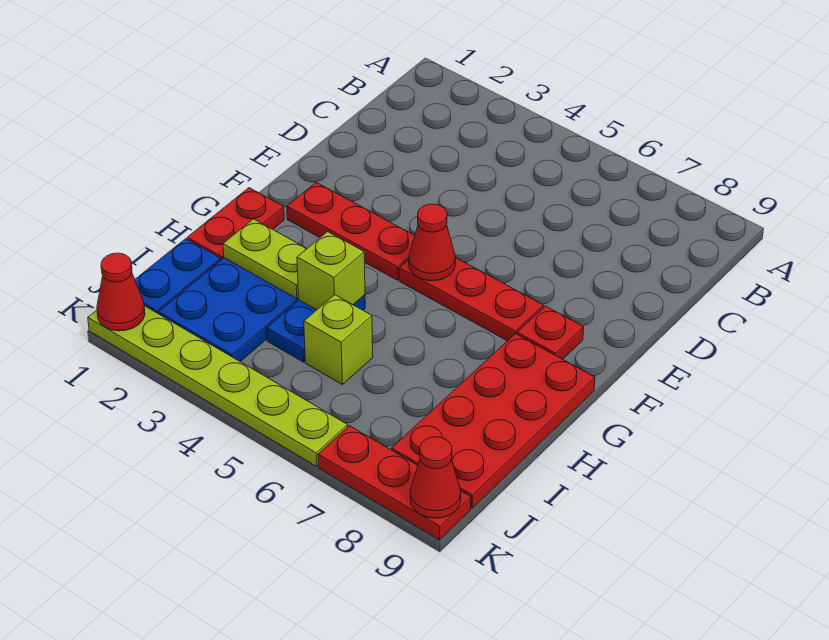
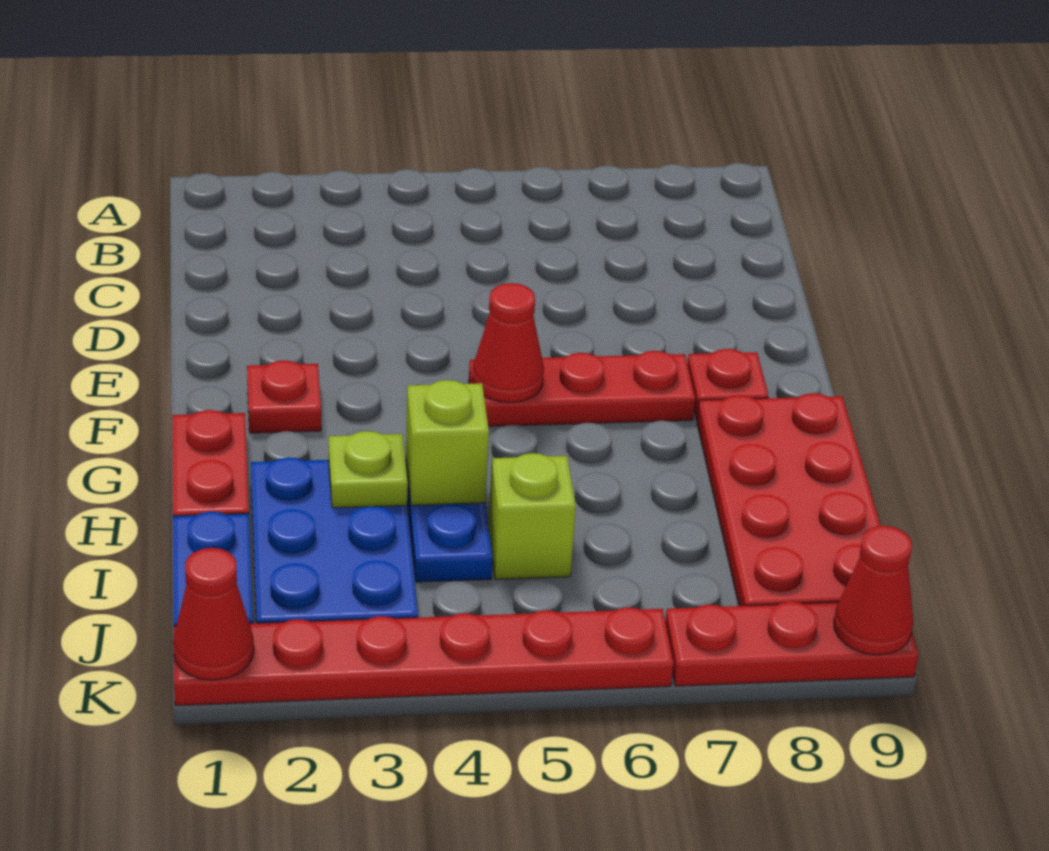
red plate F2:F4 level 1 -> red plate F2 level 1
lime plate H2:H3 level 2 -> lime plate H3 level 2
lime plate K1:K6 level 1 -> red plate K1:K6 level 1

